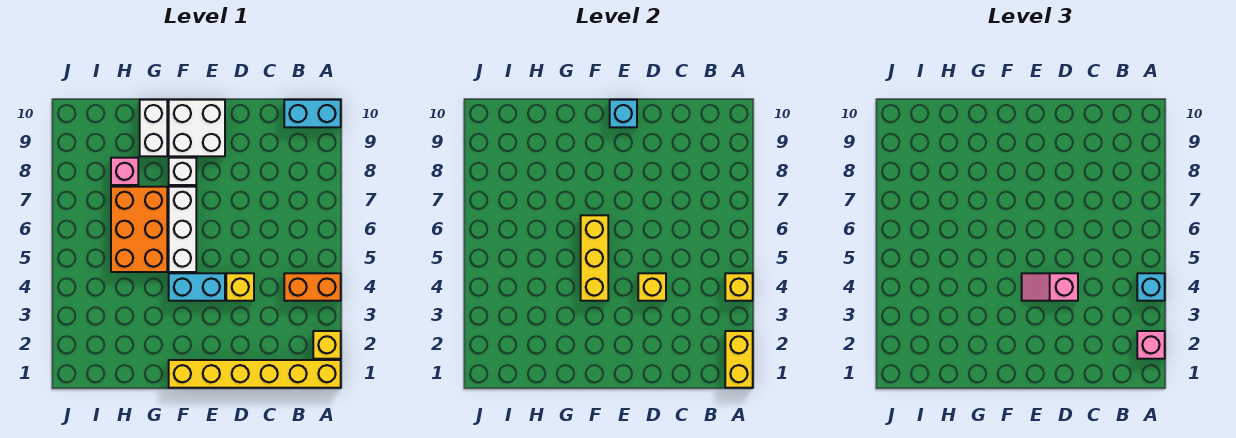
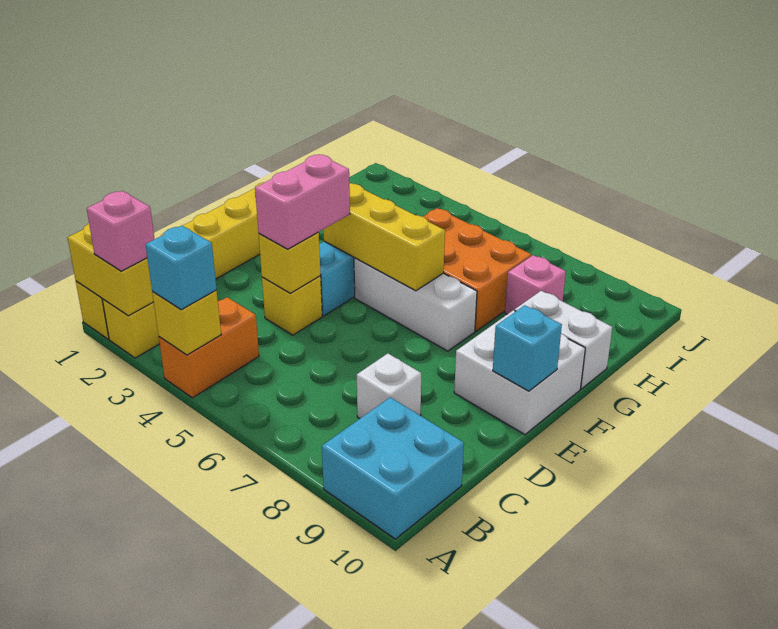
cyan brick A10:B10 level 1 -> cyan brick A9:B10 level 1
pink slope D4:E4 level 3 top D -> pink brick D4:E4 level 3
white brick F8 level 1 -> white brick C8 level 1

